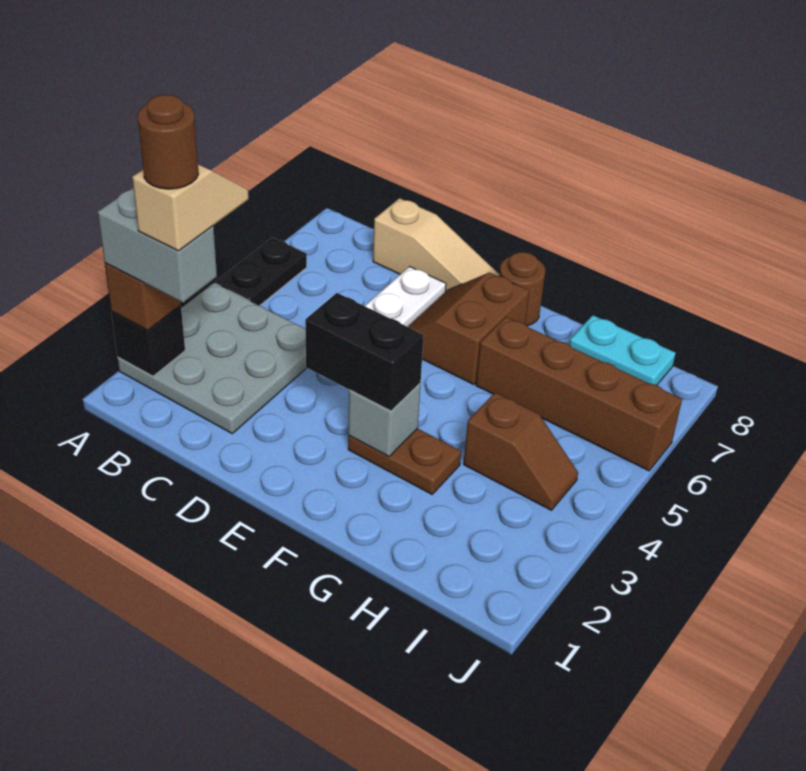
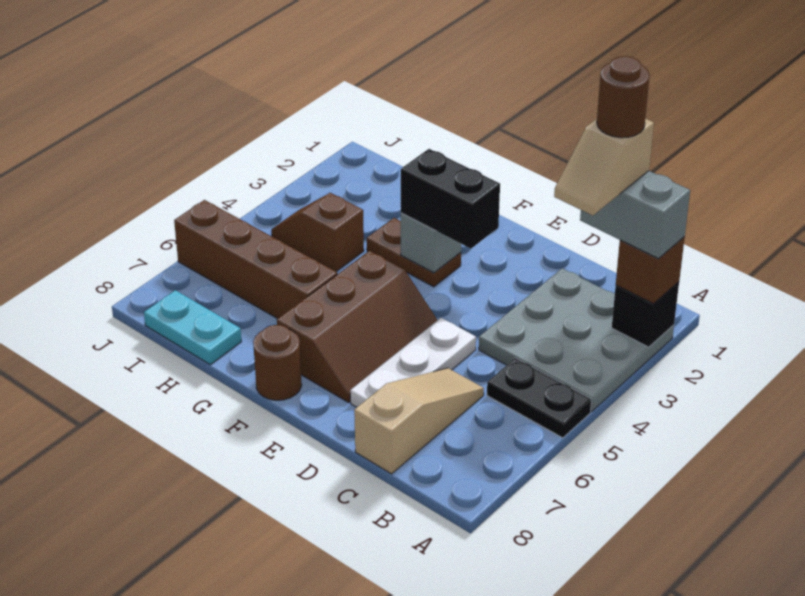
black plate A5:A6 level 1 -> black plate A5:B5 level 1
tan slope C8:E8 level 1 top C -> tan slope C6:C8 level 1 top 8
brown slope E6:F7 level 1 top F -> brown slope E5:F7 level 1 top F

